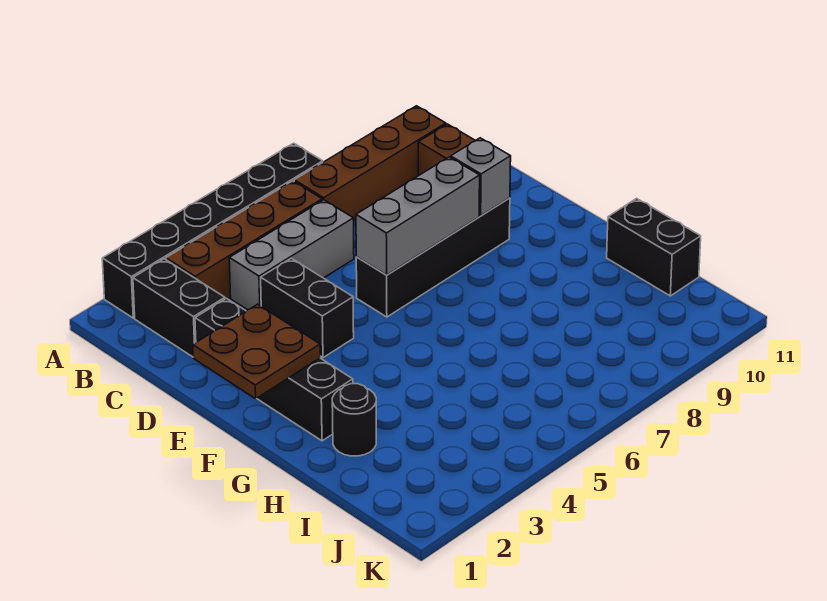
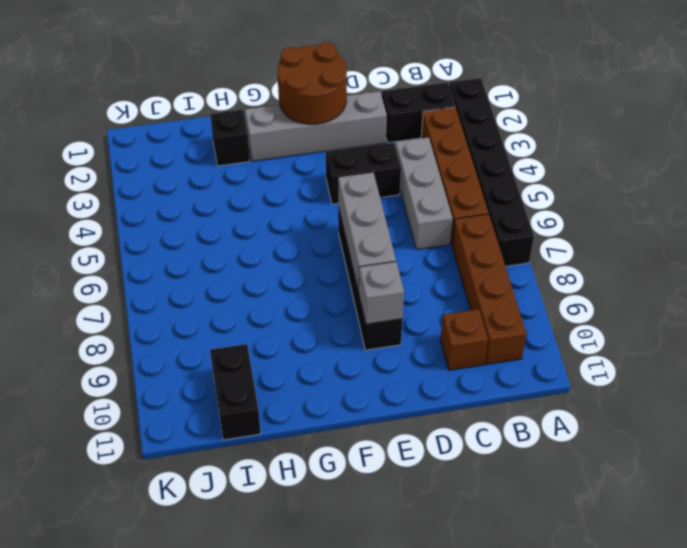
black brick D2:G2 level 1 -> grey brick D2:G2 level 1
brown plate E1:F2 level 2 -> brown round brick E1:F2 level 2
black round brick H2 level 1 -> black brick H2 level 1
black brick H11:I11 level 1 -> black brick I10:I11 level 1

